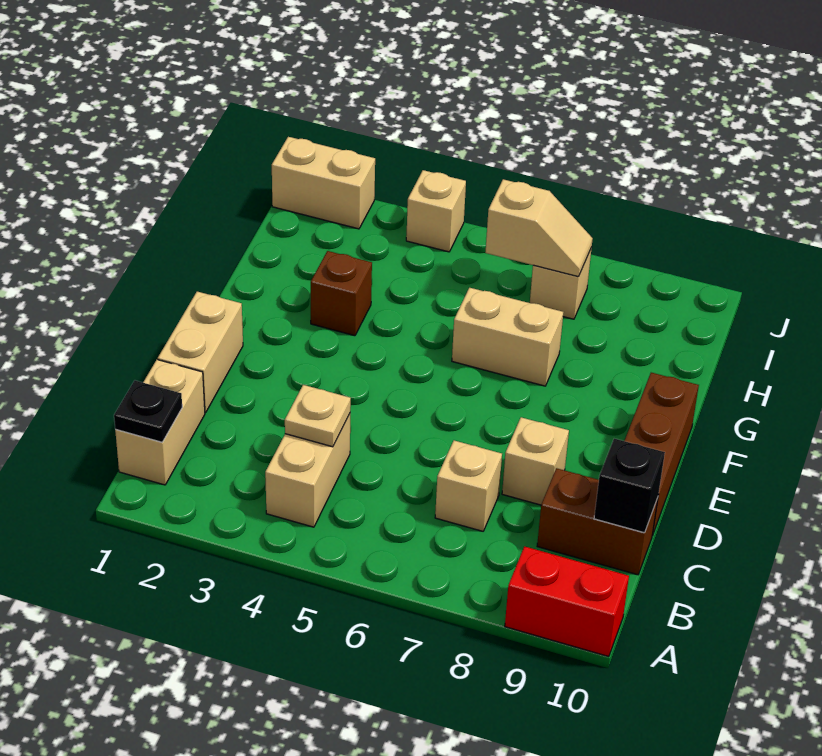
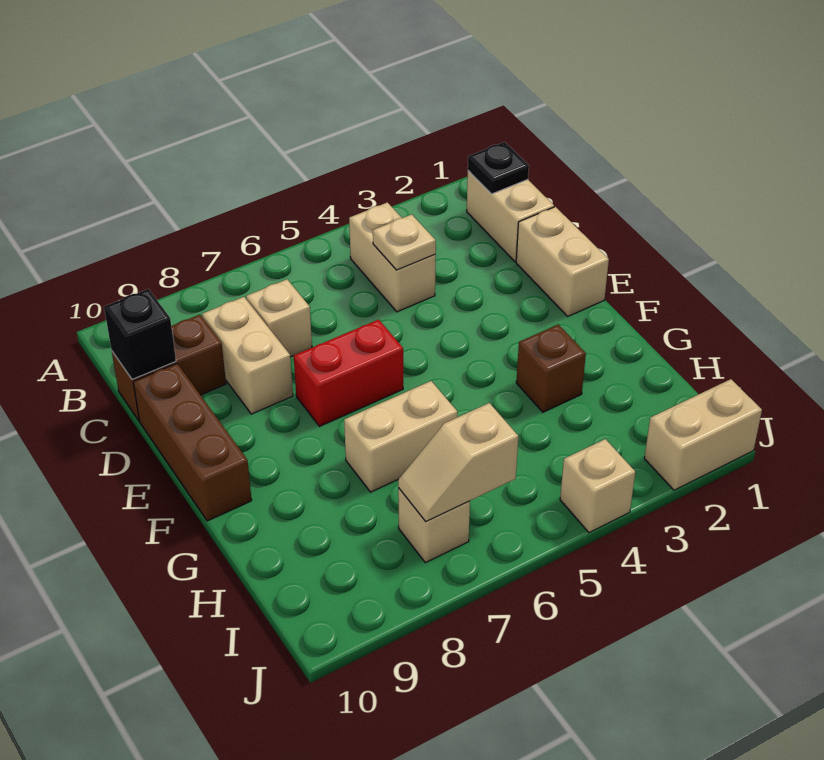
red brick A9:A10 level 1 -> red brick E6:E7 level 1
tan brick D8 level 1 -> tan brick C8:D8 level 1

